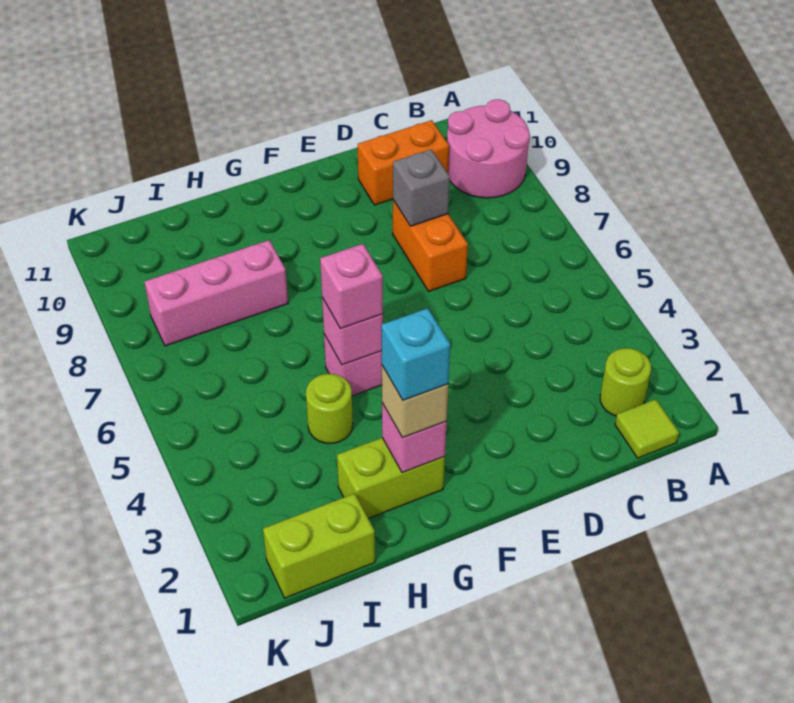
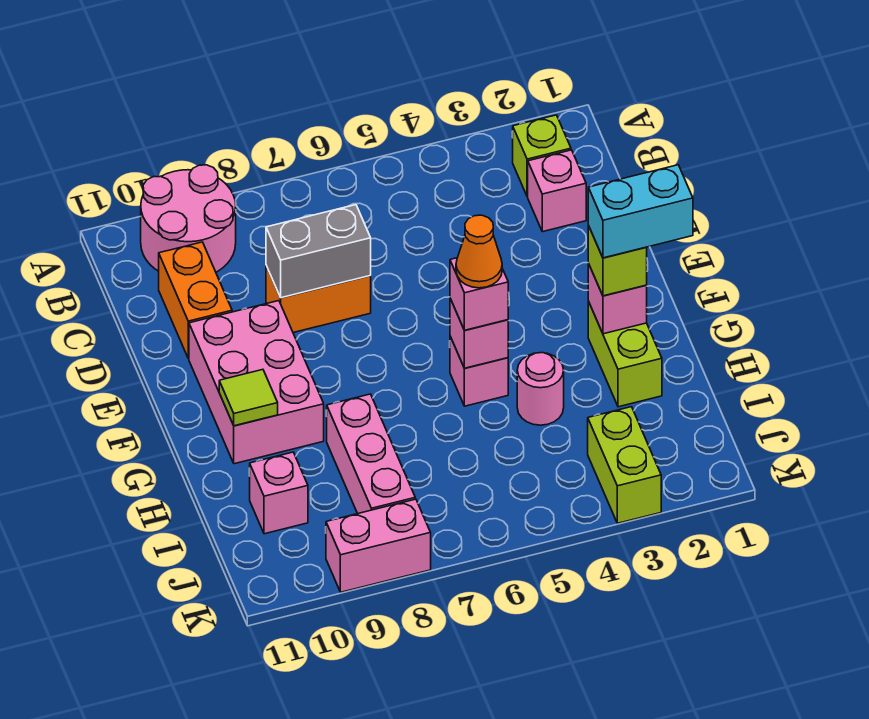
lime tile B1 level 1 -> lime tile G10 level 2
lime round brick B2 level 1 -> lime brick B2 level 1
none -> pink brick C2 level 1
grey brick D8 level 2 -> grey brick D7:D8 level 2
none -> pink brick E9:G10 level 1
tan brick G2 level 3 -> lime brick G2 level 3
cyan brick G2 level 4 -> cyan brick G1:G2 level 4
none -> orange cone G5 level 4
lime round brick H4 level 1 -> pink round brick H4 level 1
lime brick I1:J1 level 1 -> lime brick J3:K3 level 1
none -> pink brick I10 level 1
none -> pink brick K8:K9 level 1

